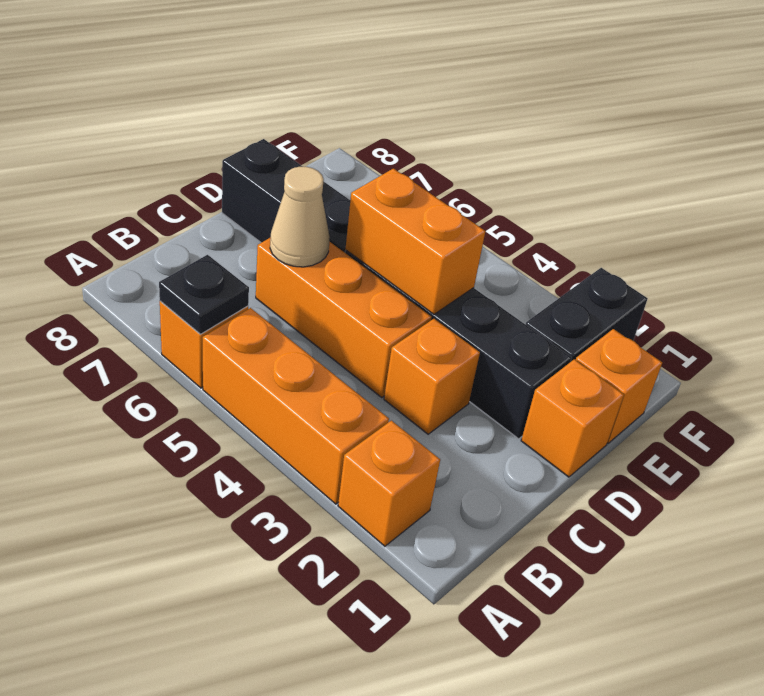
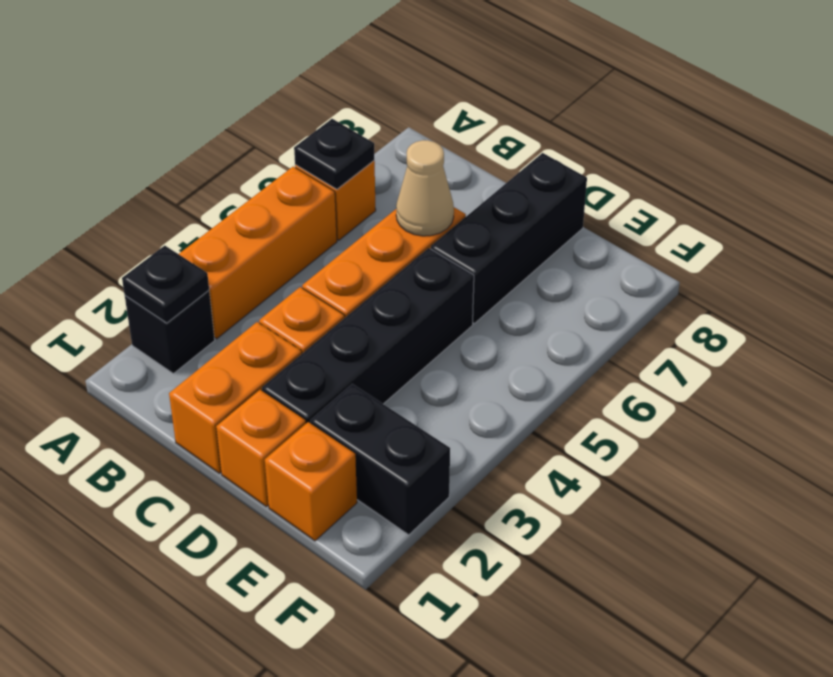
orange brick A2 level 1 -> black brick A2 level 1
none -> black plate A2 level 2
orange brick D4:D5 level 2 -> orange brick C1:C2 level 1

